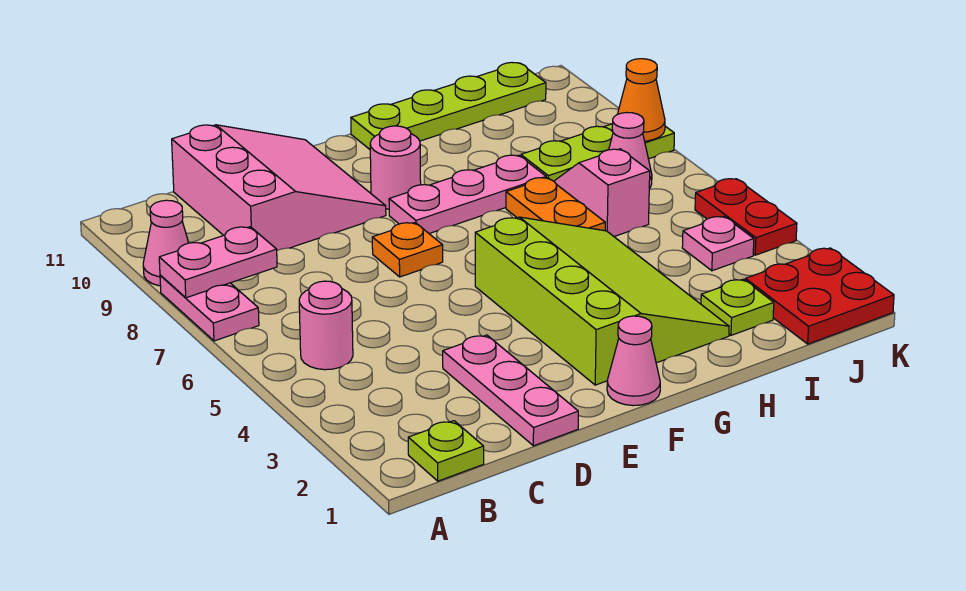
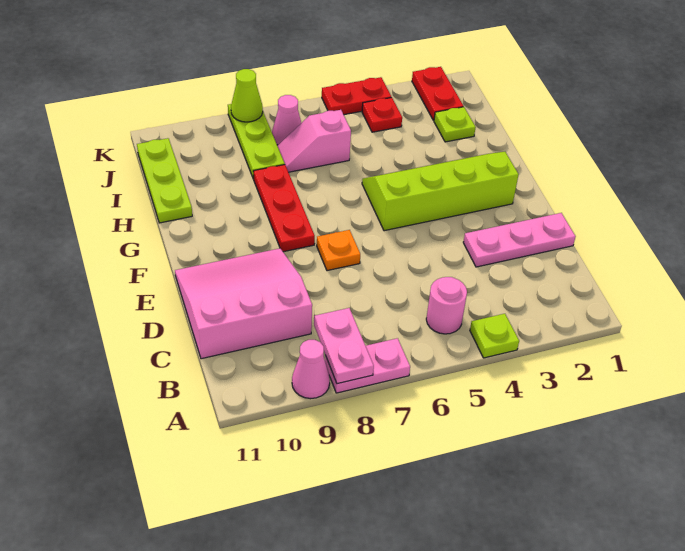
lime plate B1 level 1 -> lime plate A4 level 1
pink cone F1 level 1 -> none
lime slope F2:H5 level 1 top F -> lime slope F2:G5 level 1 top F
pink plate F8:H8 level 1 -> red plate F8:H8 level 1
pink round brick F9 level 1 -> none
lime plate G11:J11 level 1 -> lime plate H11:J11 level 1
orange plate H6:H7 level 1 -> none
red plate J1:K2 level 1 -> red plate J2:K2 level 1
pink plate J4 level 1 -> red plate J4 level 1
orange cone K8 level 2 -> lime cone K8 level 2

